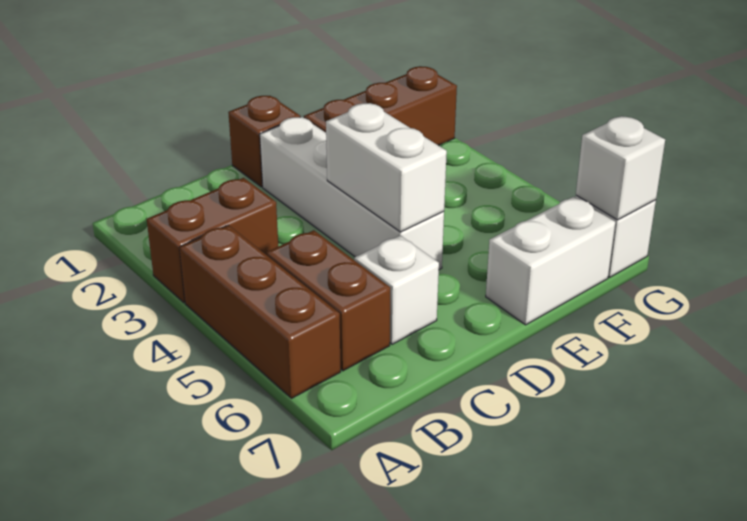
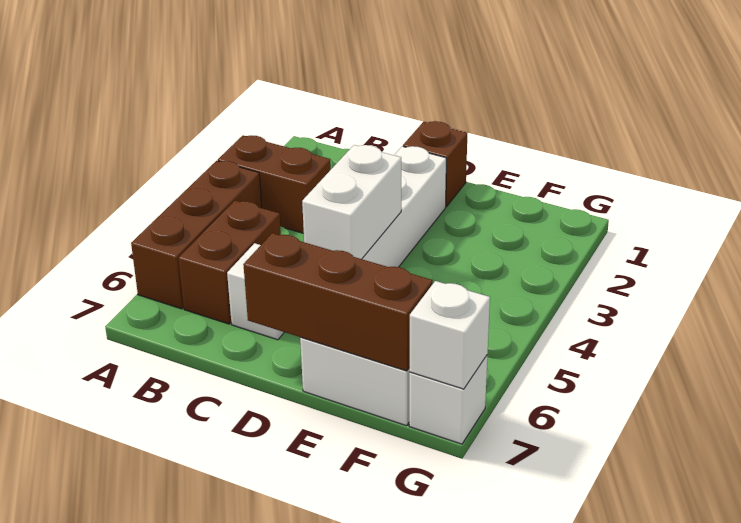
brown brick E2:G2 level 1 -> brown brick D7:F7 level 2

